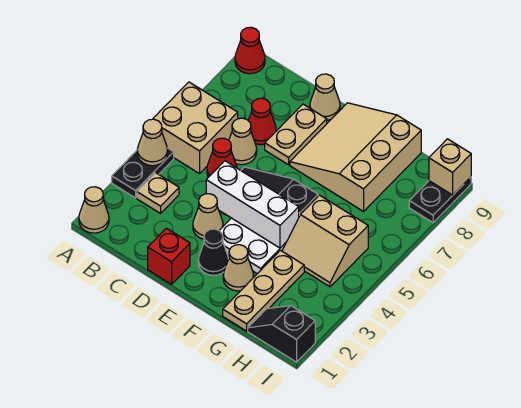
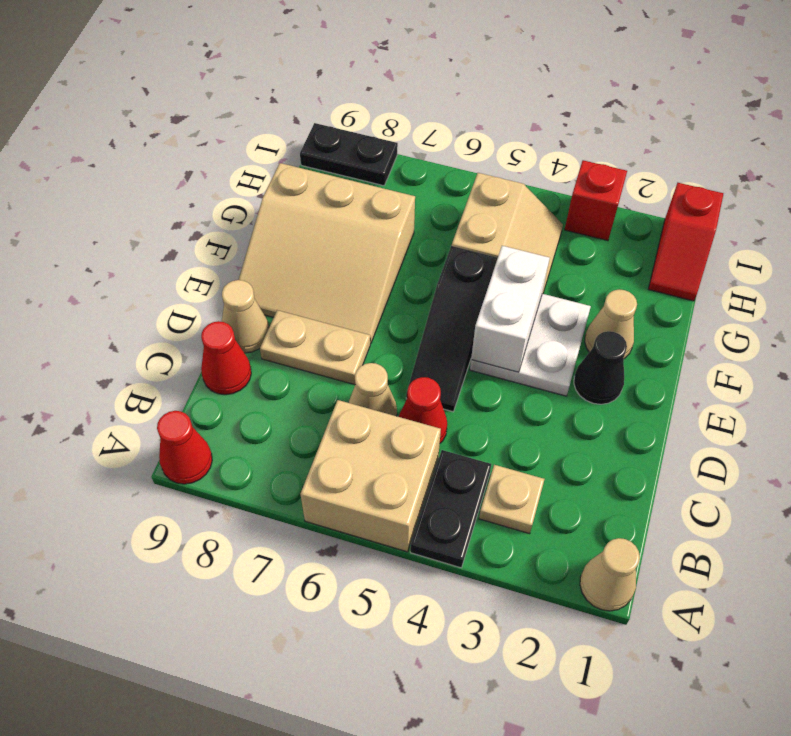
black plate A3:A4 level 1 -> black plate A4:B4 level 1
tan cone A4 level 2 -> none
red cone C7 level 1 -> red cone C9 level 1
red brick D1 level 1 -> red brick I3 level 1
tan cone D3 level 1 -> none
white brick D4:F4 level 2 -> white brick E4:F4 level 2
tan plate G1:G3 level 1 -> none
black slope H1:I1 level 1 top I -> red slope H1:I1 level 1 top I
tan brick I9 level 2 -> none

